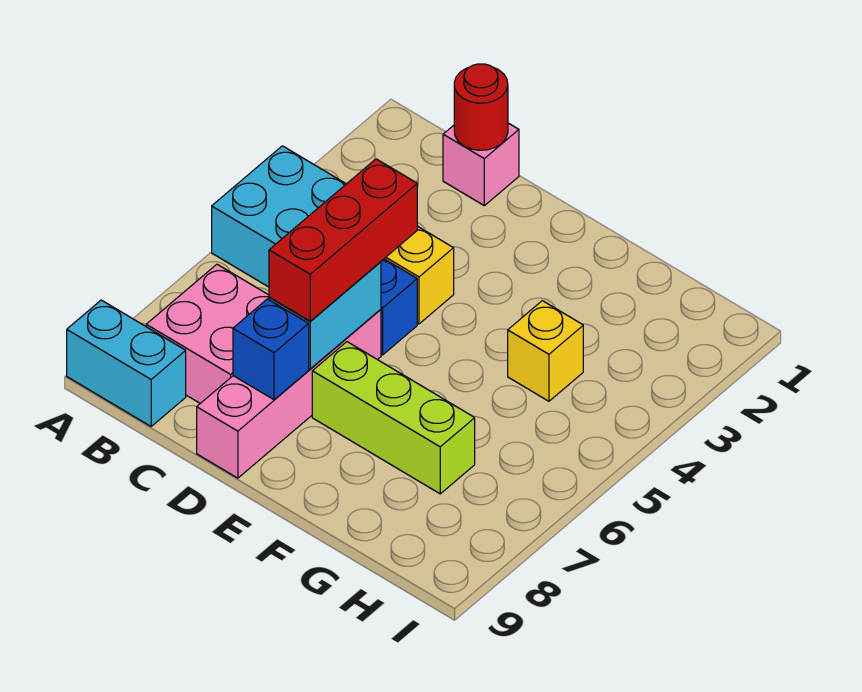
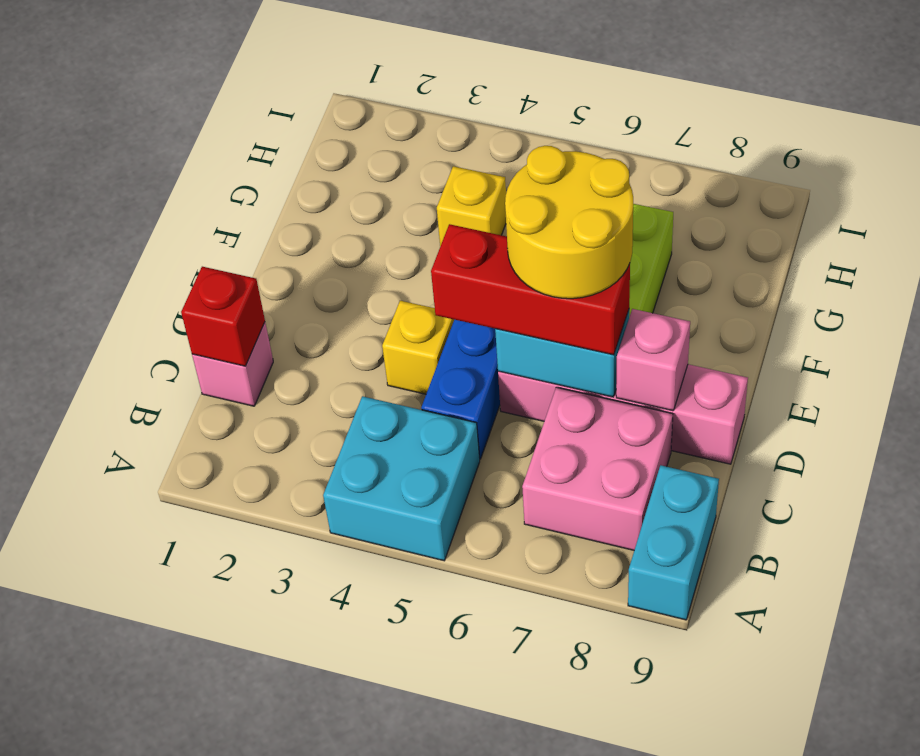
red round brick C1 level 2 -> red brick C1 level 2
none -> yellow round brick D6:E7 level 4
blue brick D8 level 2 -> pink brick D8 level 2

